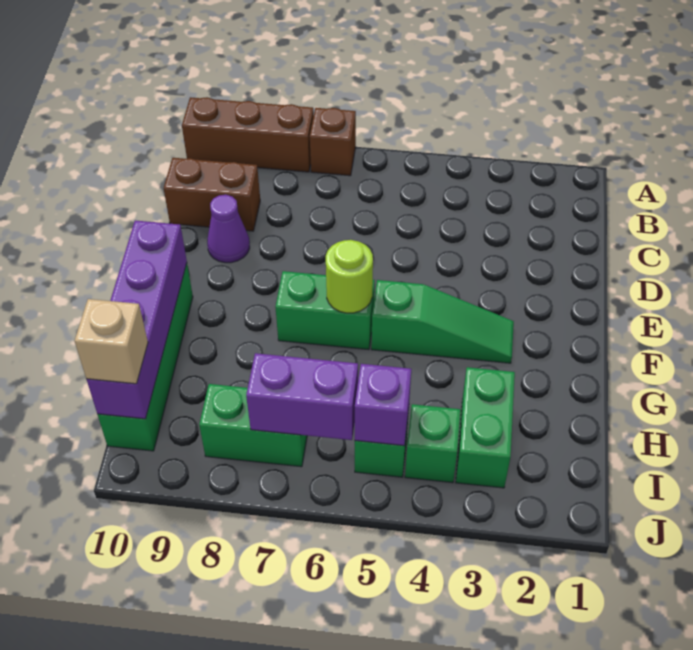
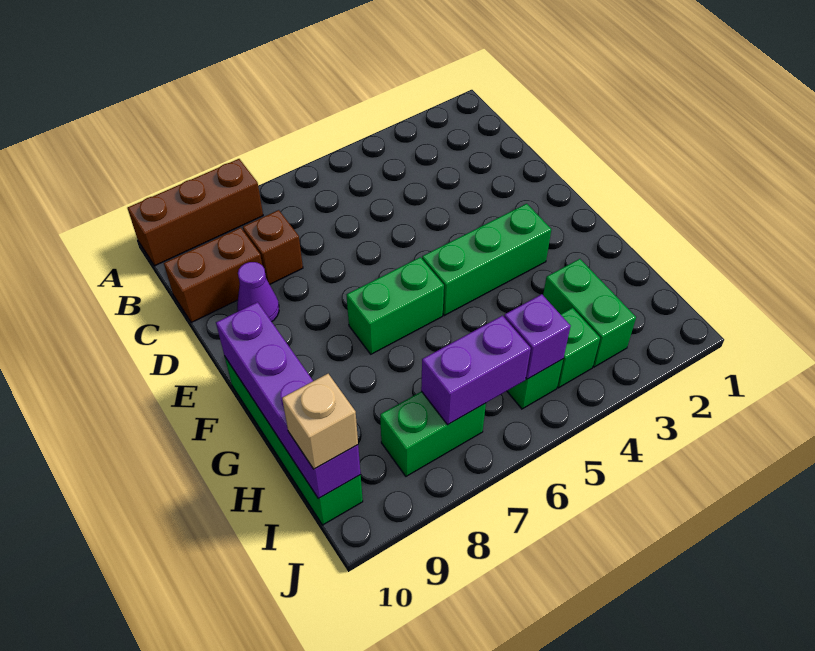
brown brick A7 level 1 -> brown brick C8 level 1
green slope F3:F5 level 1 top 5 -> green brick F3:F5 level 1
lime round brick F6 level 2 -> none

